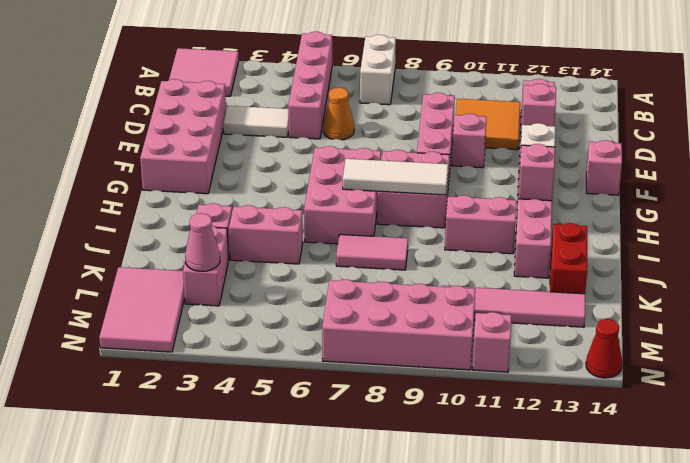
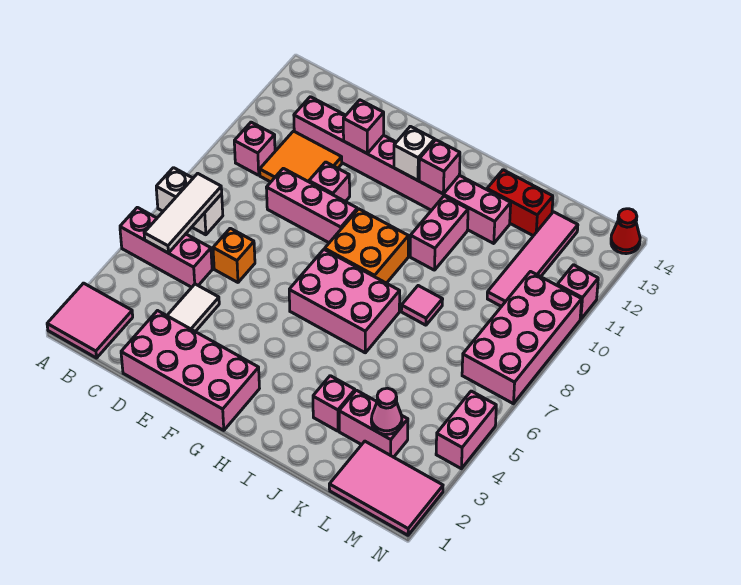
pink brick A5:D5 level 1 -> pink brick A5:C5 level 1
orange cone D6 level 1 -> orange brick D6 level 1
pink brick F14 level 1 -> pink brick B10 level 1
pink brick G8:H9 level 1 -> orange brick G8:H9 level 1
white tile H7:H9 level 2 -> white tile B5:B7 level 2
pink brick J4:J5 level 1 -> pink brick N4:N5 level 1
pink tile J7:J8 level 1 -> pink tile J8 level 1

